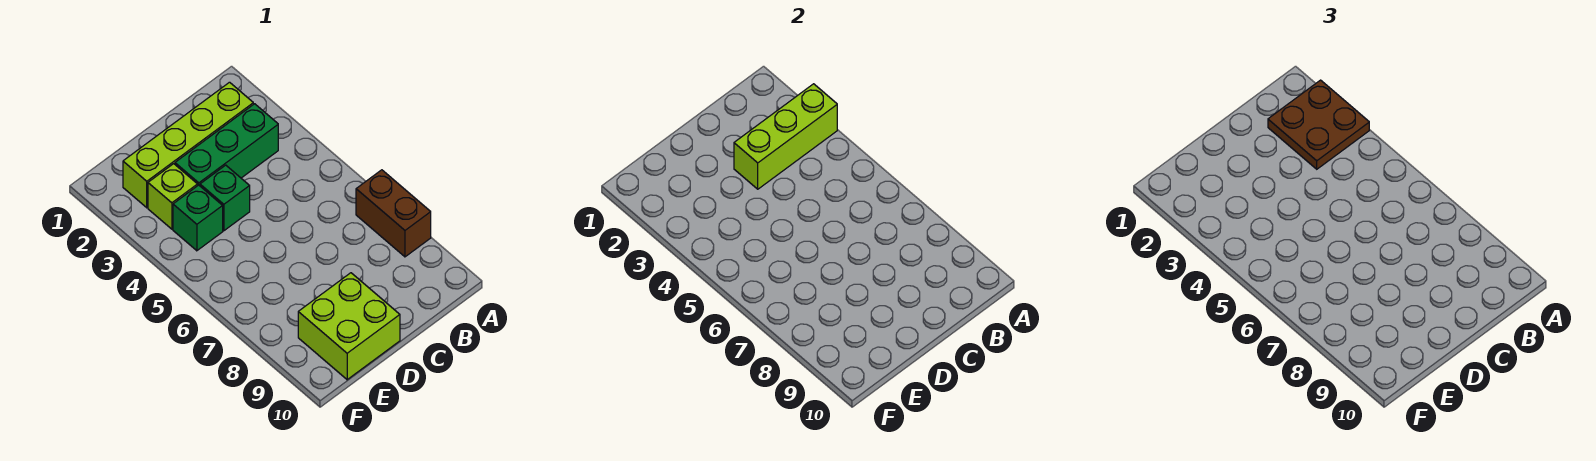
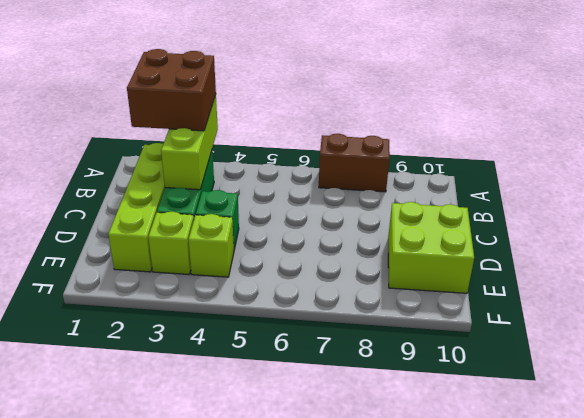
brown plate A2:B3 level 3 -> brown brick A2:B3 level 3
green brick E4 level 1 -> lime brick E4 level 1

